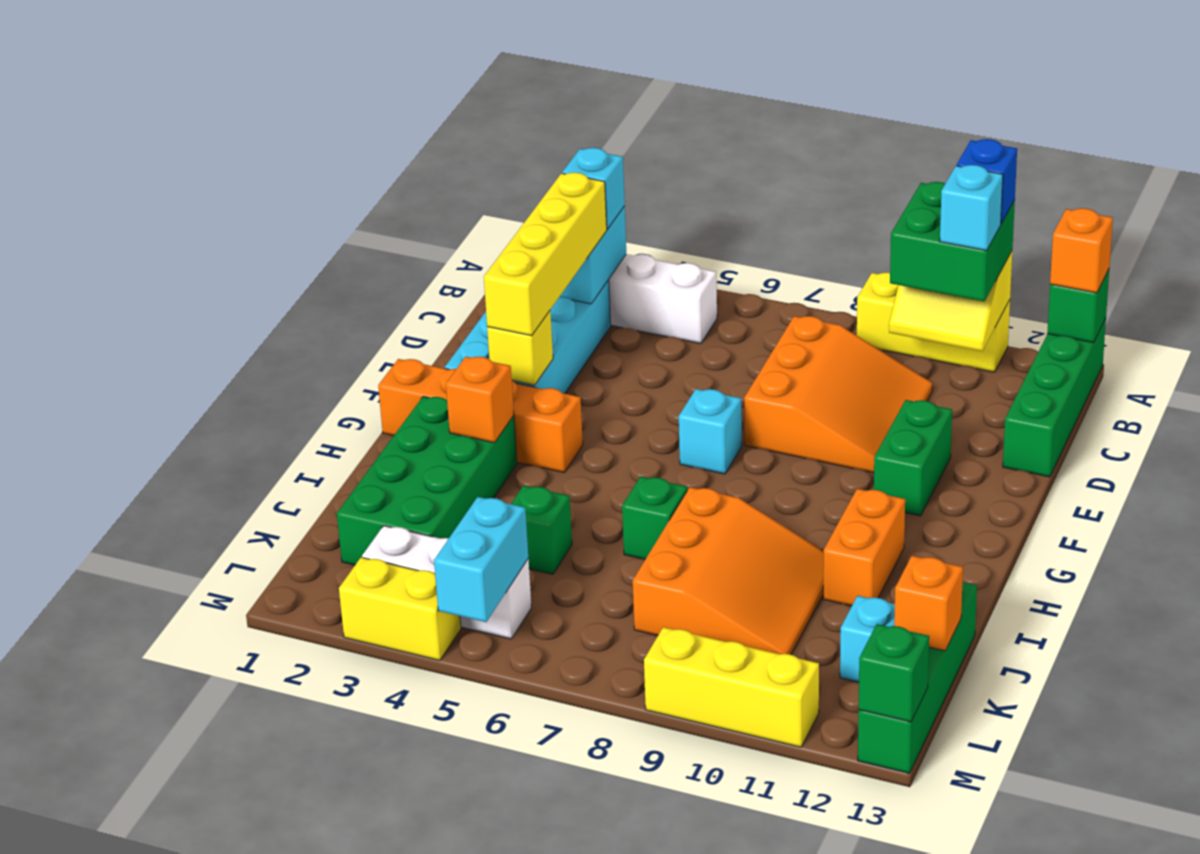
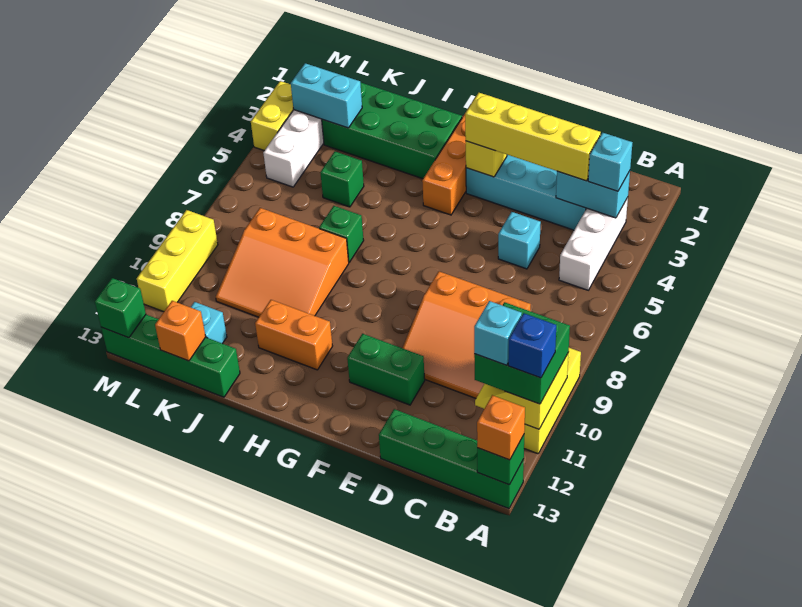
cyan brick F7 level 1 -> cyan brick D5 level 1
orange brick H3 level 2 -> none
cyan brick L5:M5 level 2 -> cyan brick K3:L3 level 2

